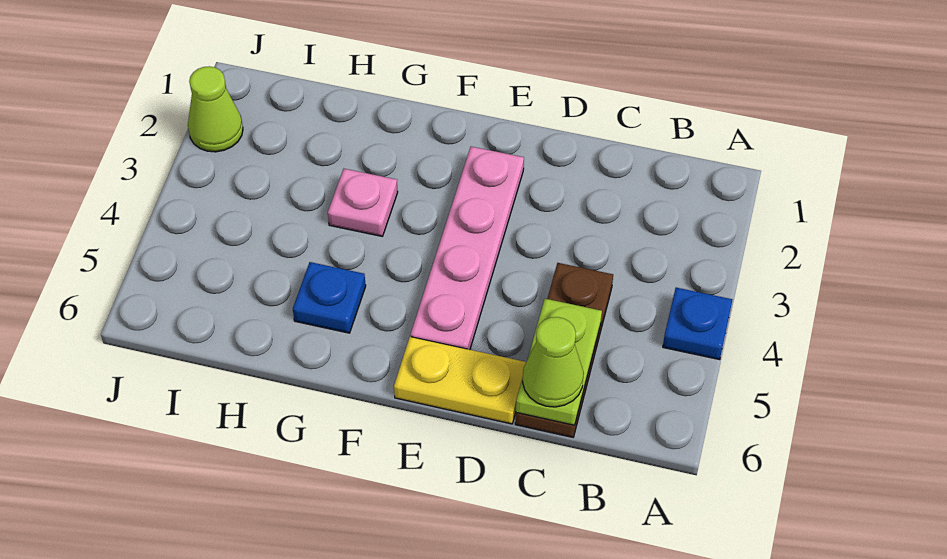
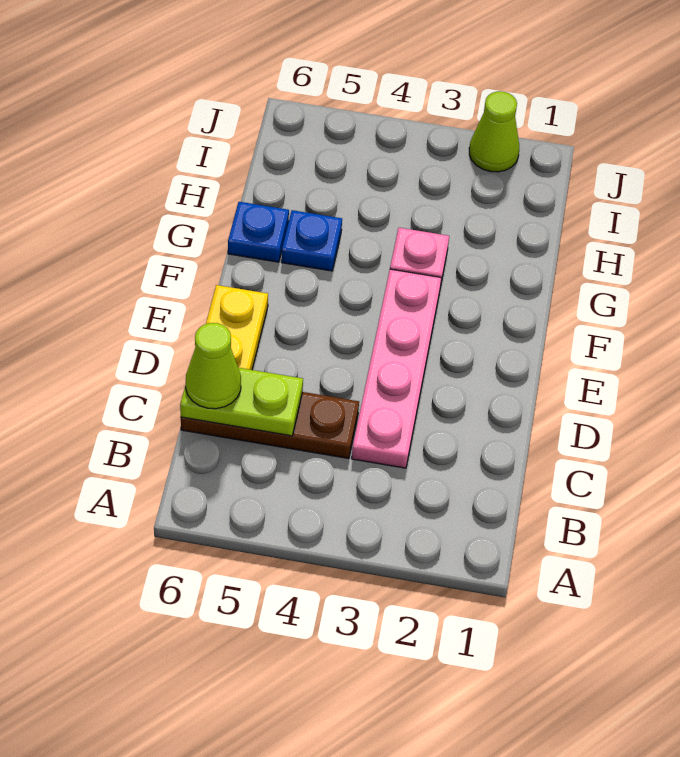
blue plate A4 level 1 -> blue plate G6 level 1
pink plate E2:E5 level 1 -> pink plate C3:F3 level 1

